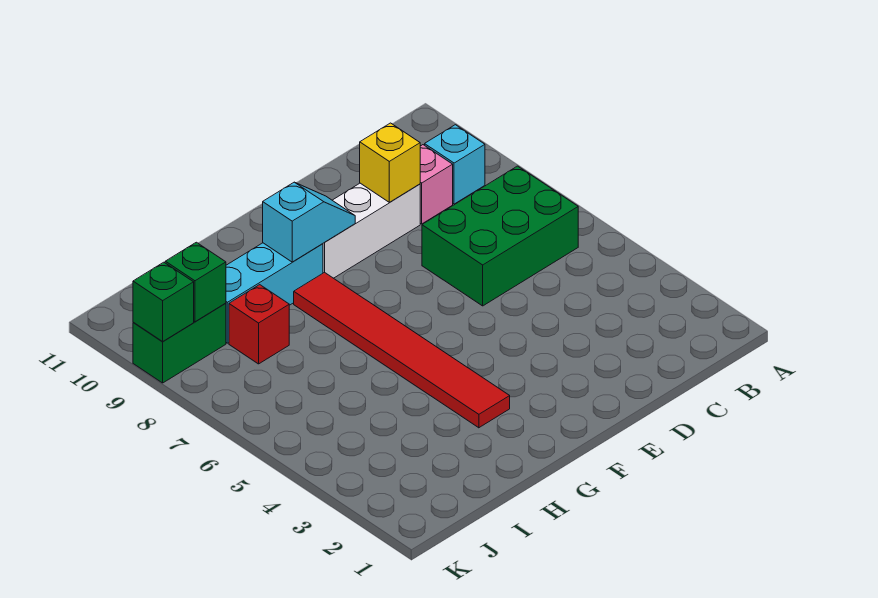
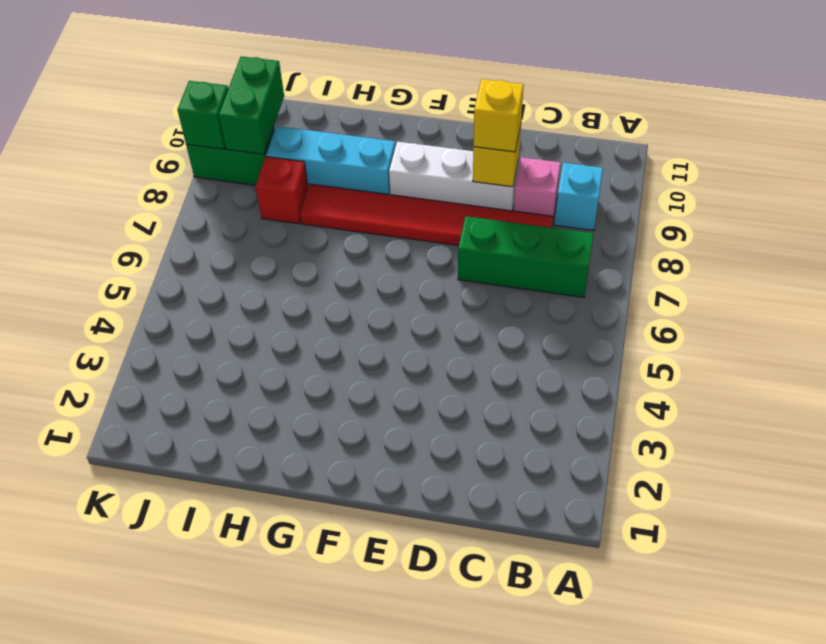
green brick B6:D7 level 1 -> green brick B7:D7 level 1
none -> yellow brick D9 level 3
cyan slope F9:G9 level 2 top G -> none
red tile G3:G8 level 1 -> red tile C8:H8 level 1
green brick J9 level 2 -> green brick J9:J10 level 2

